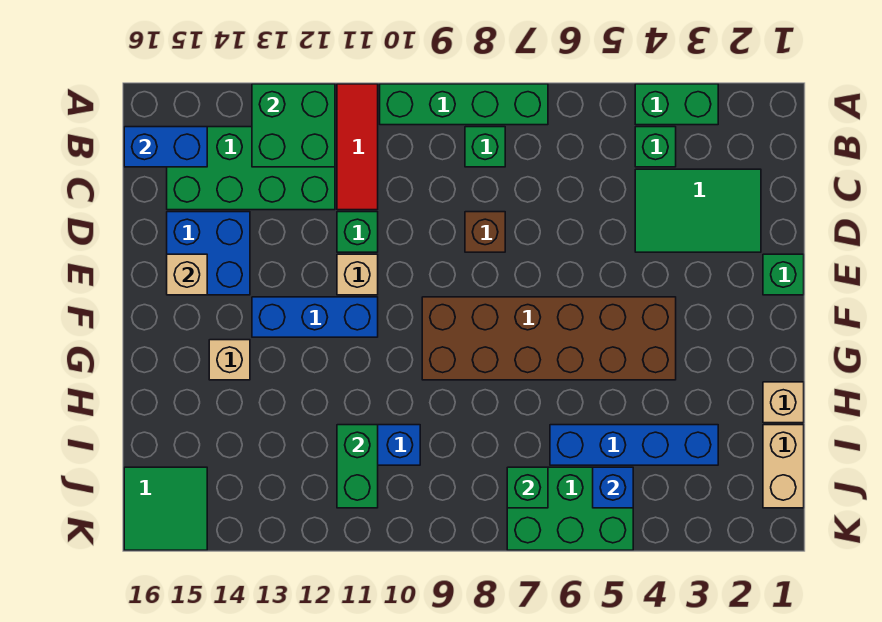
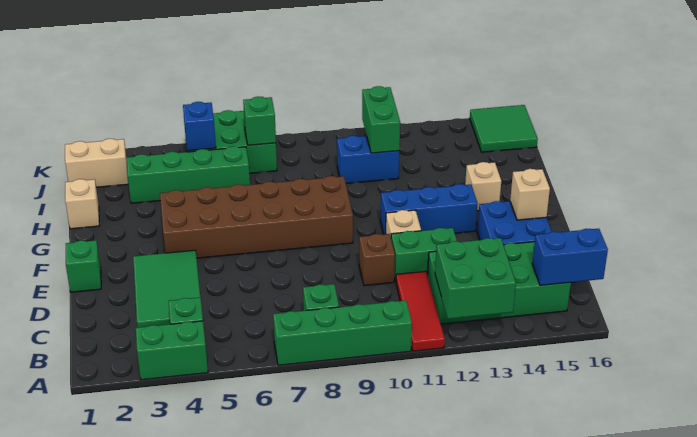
green tile C2:D4 level 1 -> green tile C3:E4 level 1
brown brick D8 level 1 -> brown brick D10 level 1
green brick D11 level 1 -> green brick D11:D12 level 1
tan brick I1:J1 level 1 -> tan brick J1:J2 level 1
blue brick I3:I6 level 1 -> green brick I3:I6 level 1

